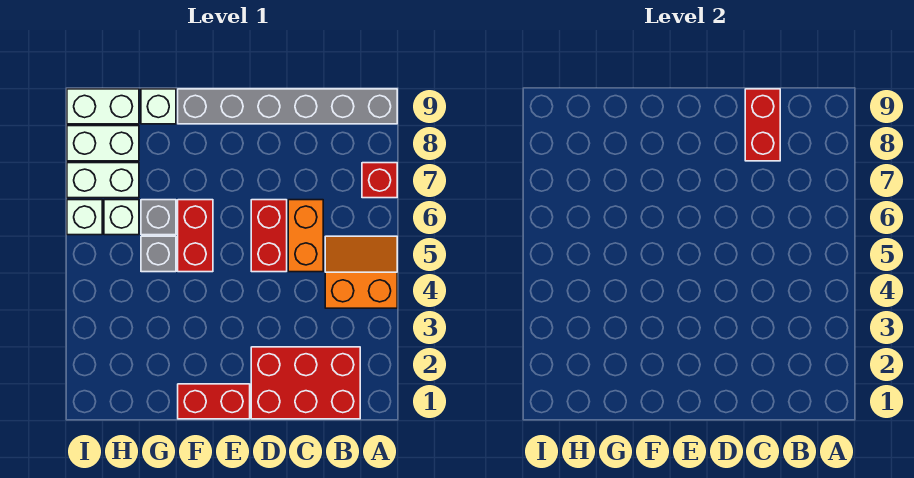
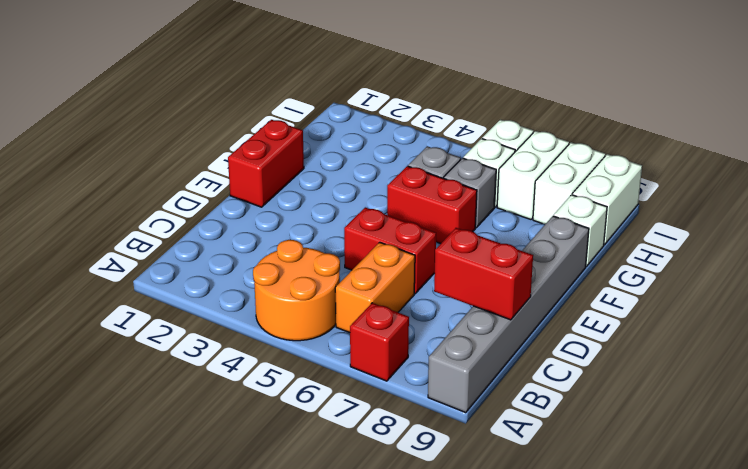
orange slope A4:B5 level 1 top 4 -> orange round brick A4:B5 level 1
red brick B1:D2 level 1 -> none
orange brick C5:C6 level 1 -> orange brick B6:C6 level 1

